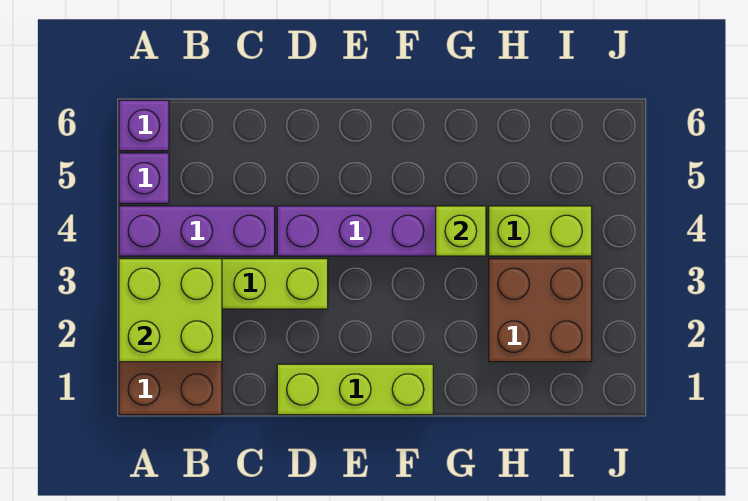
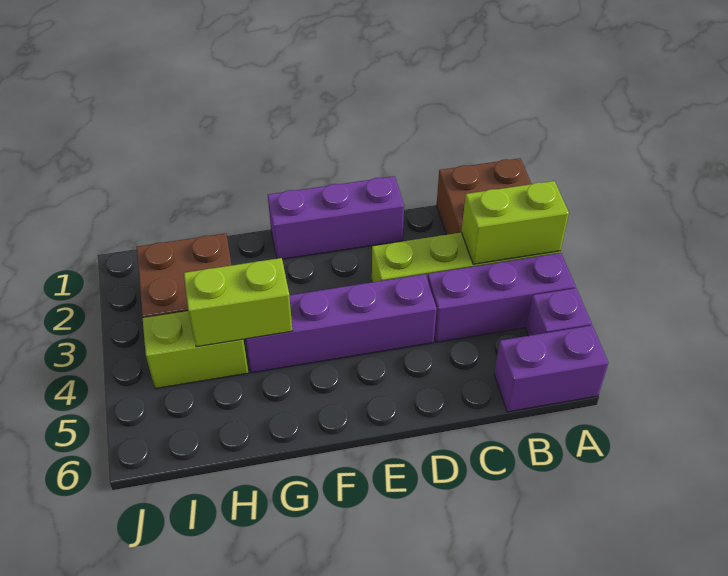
lime brick A2:B3 level 2 -> lime brick A3:B3 level 2
purple brick A6 level 1 -> purple brick A6:B6 level 1
lime brick D1:F1 level 1 -> purple brick D1:F1 level 1
lime brick G4 level 2 -> lime brick G4:H4 level 2

